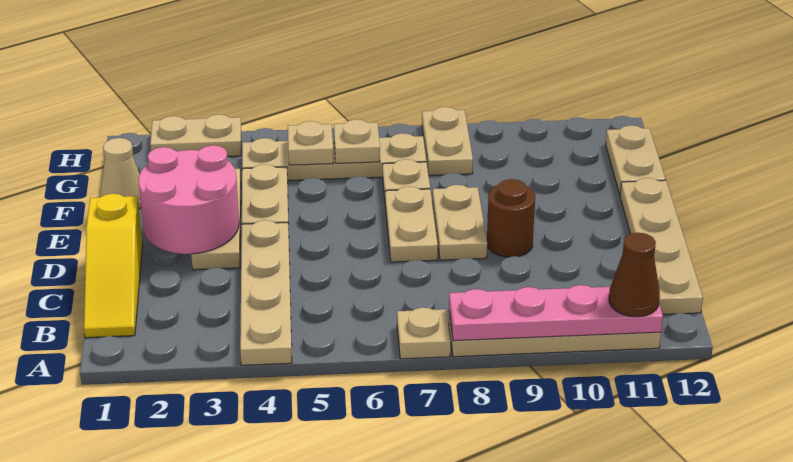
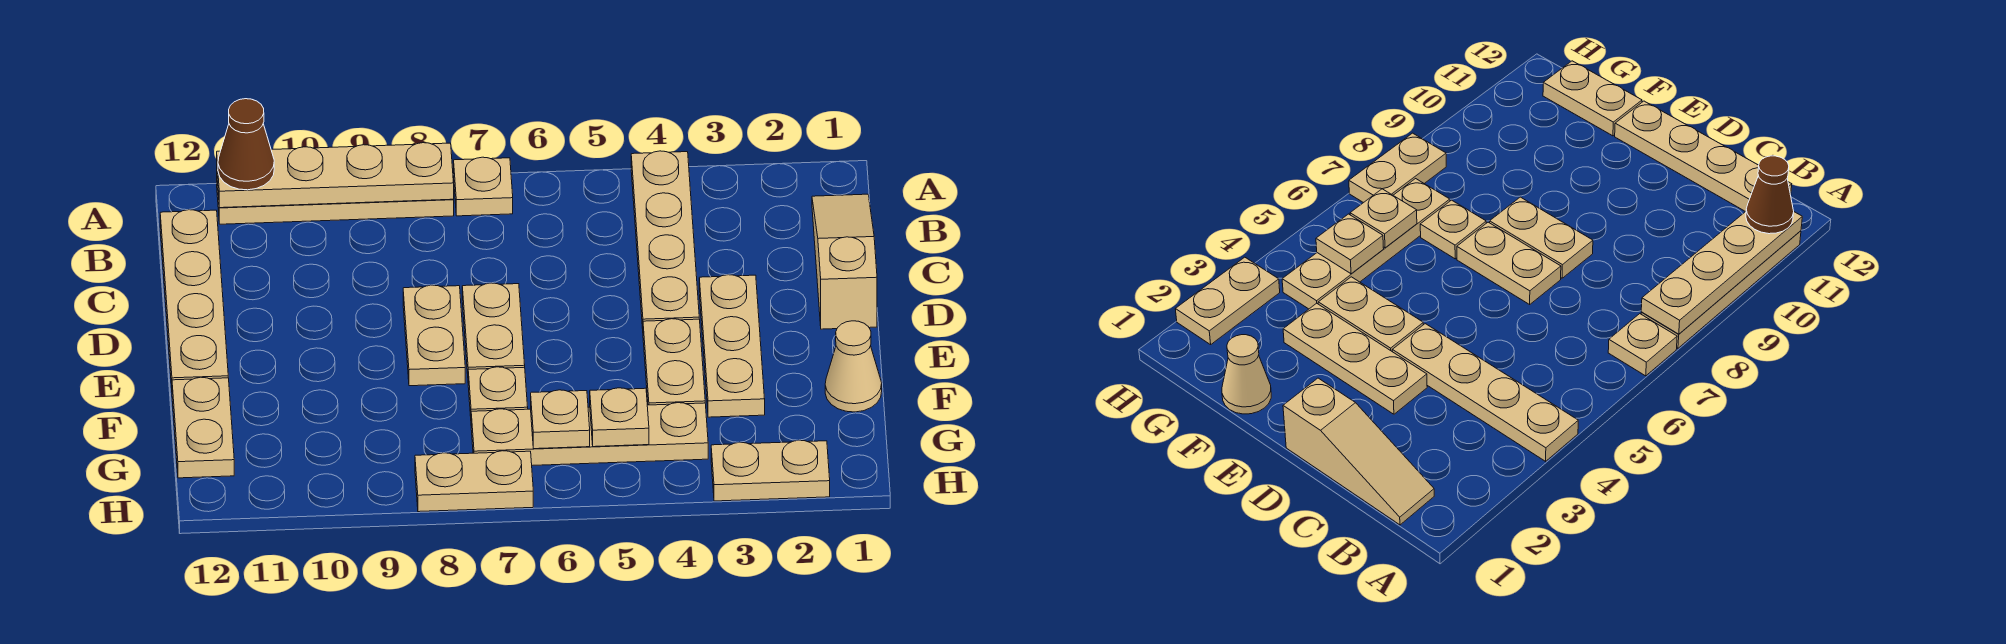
pink plate A8:A11 level 2 -> tan plate A8:A11 level 2
yellow slope B1:D1 level 1 top D -> tan slope B1:D1 level 1 top D
pink round brick D2:E3 level 2 -> none
brown round brick D9 level 1 -> none
tan plate G8:H8 level 1 -> tan plate H7:H8 level 1

